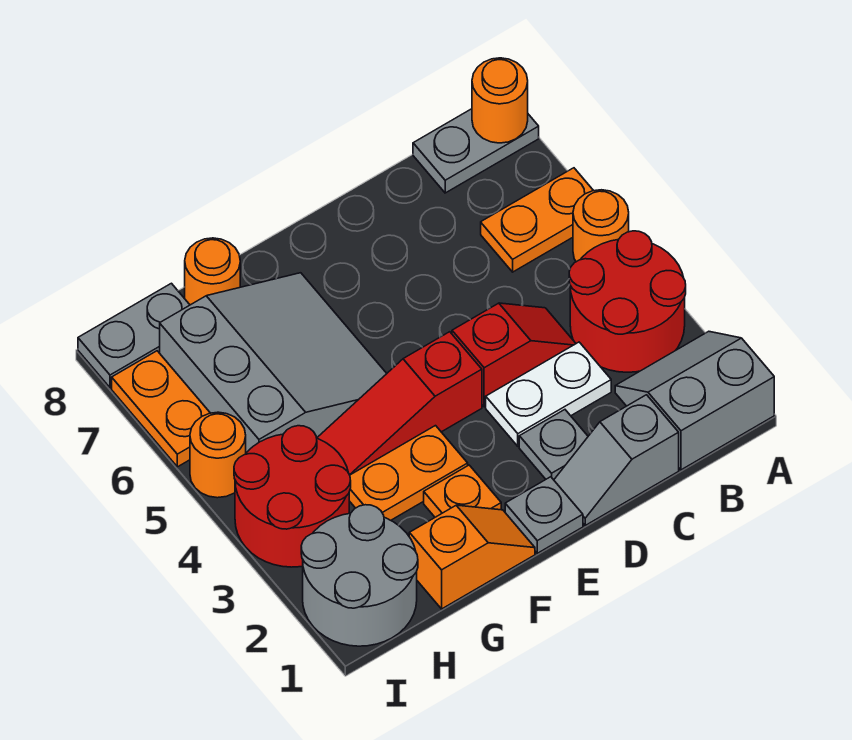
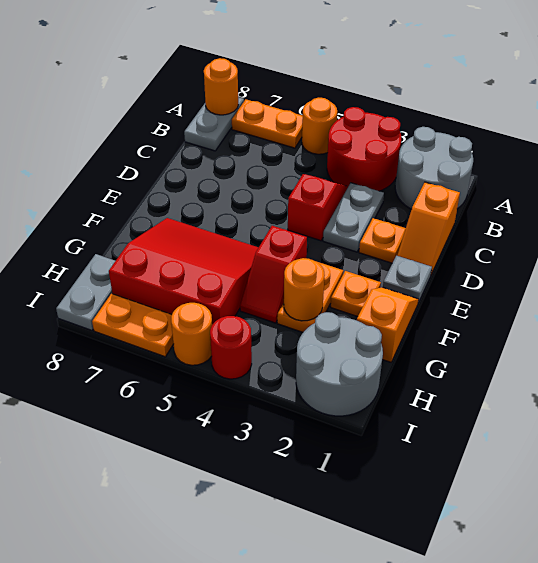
grey slope A1:B2 level 1 top 1 -> grey round brick A1:B2 level 1
orange plate A6:B6 level 1 -> orange plate A6:A7 level 1
grey slope C1:D1 level 1 top C -> orange slope C1:D1 level 1 top C
white plate C3:D3 level 1 -> grey plate C3:D3 level 1
grey plate D2 level 1 -> orange plate D2 level 1
red slope E4:G4 level 1 top E -> red slope F4:G4 level 1 top F
grey slope F5:H7 level 1 top H -> red slope F5:H7 level 1 top H
orange round brick G8 level 1 -> orange round brick G3 level 2
red round brick H3:I4 level 1 -> red round brick I4 level 1

